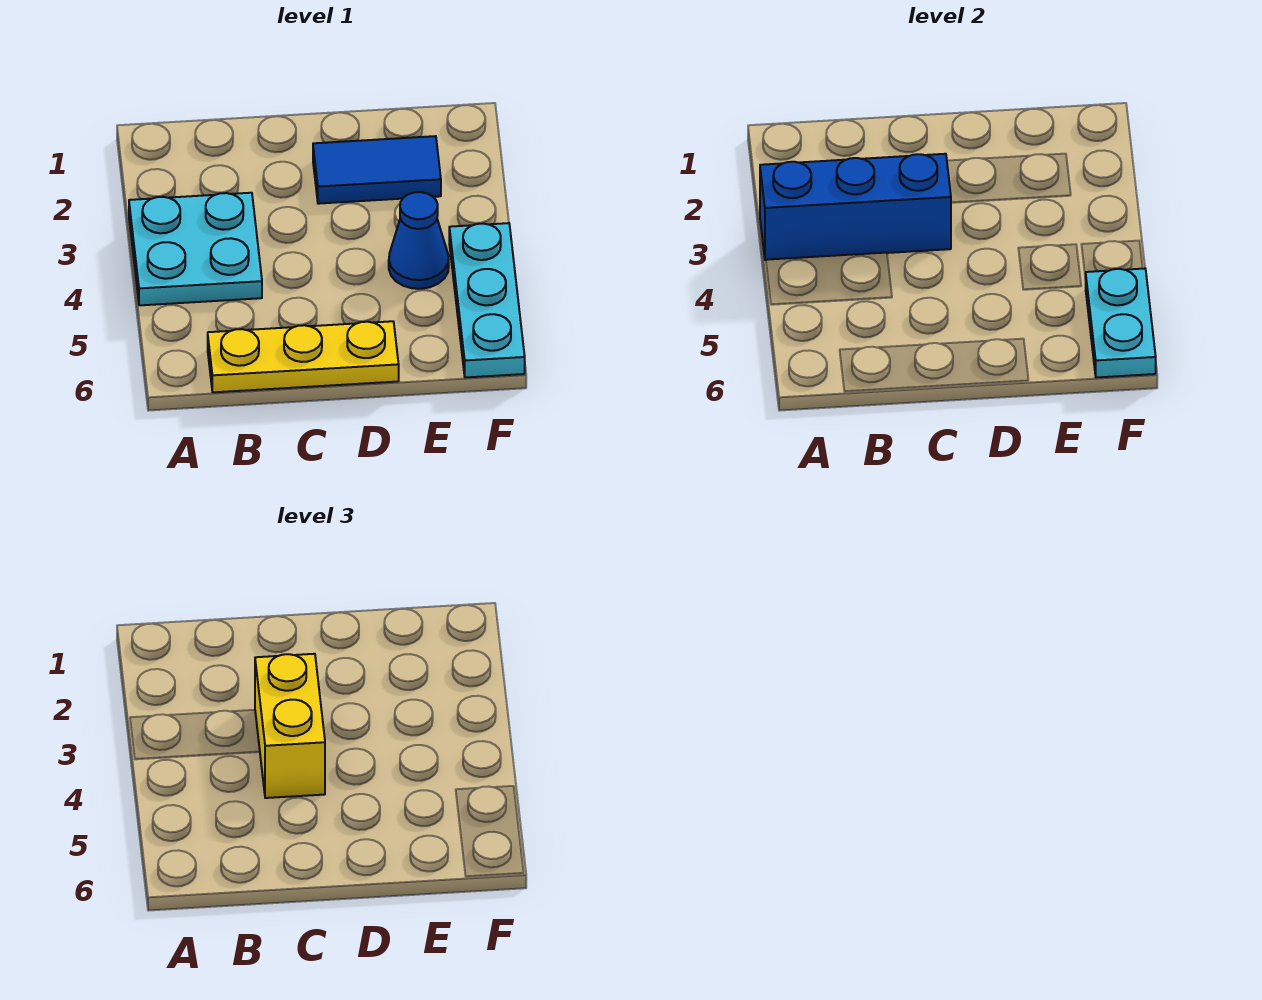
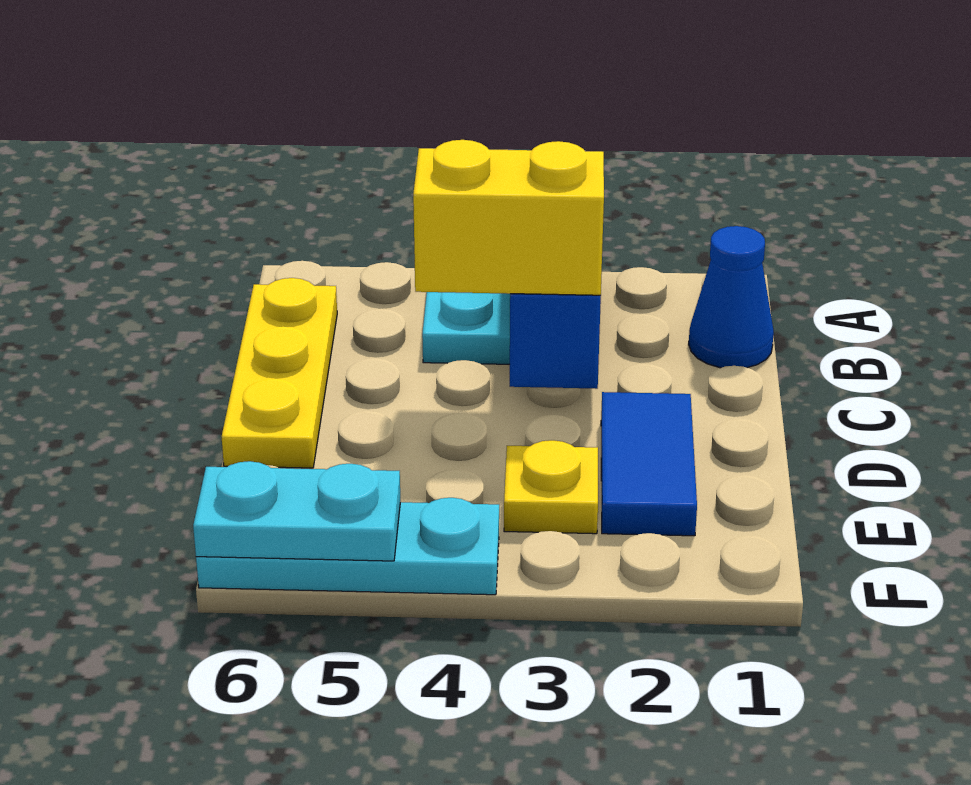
none -> yellow plate E3 level 1
blue cone E4 level 1 -> blue cone B1 level 1

